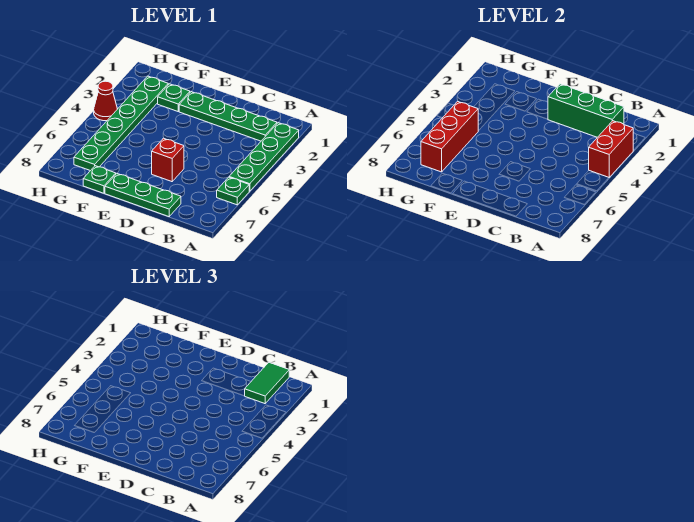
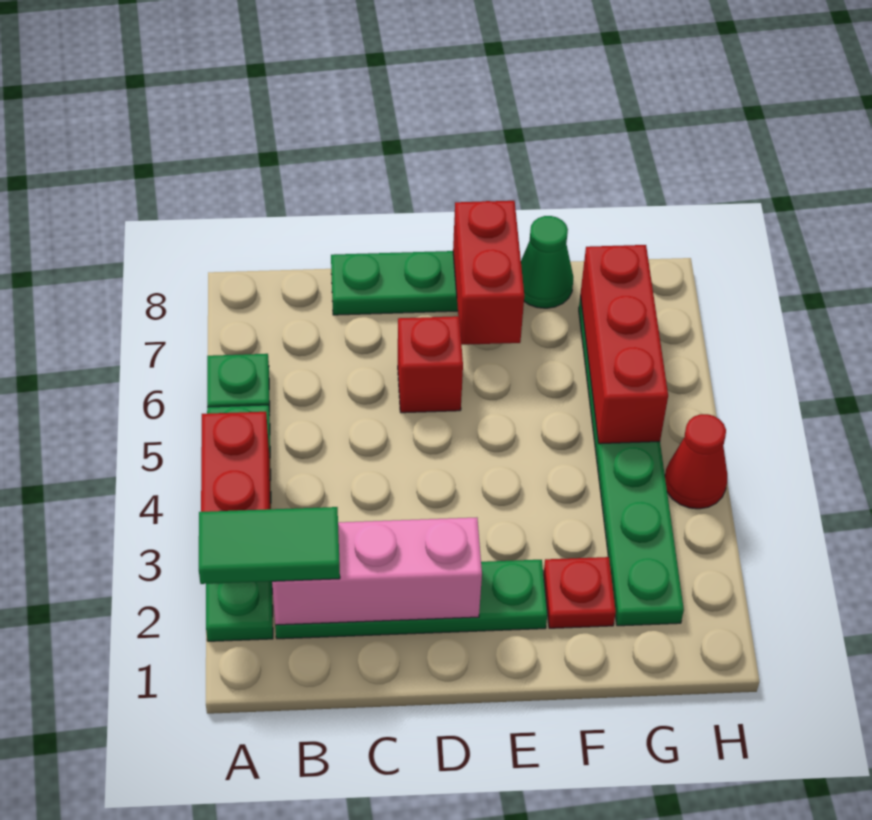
green tile B1:B2 level 3 -> green tile A2:B2 level 3
green brick B2:D2 level 2 -> pink brick B2:D2 level 2
none -> red brick E7:E8 level 2
green plate F2 level 1 -> red plate F2 level 1
green plate F8 level 1 -> green cone F8 level 1

